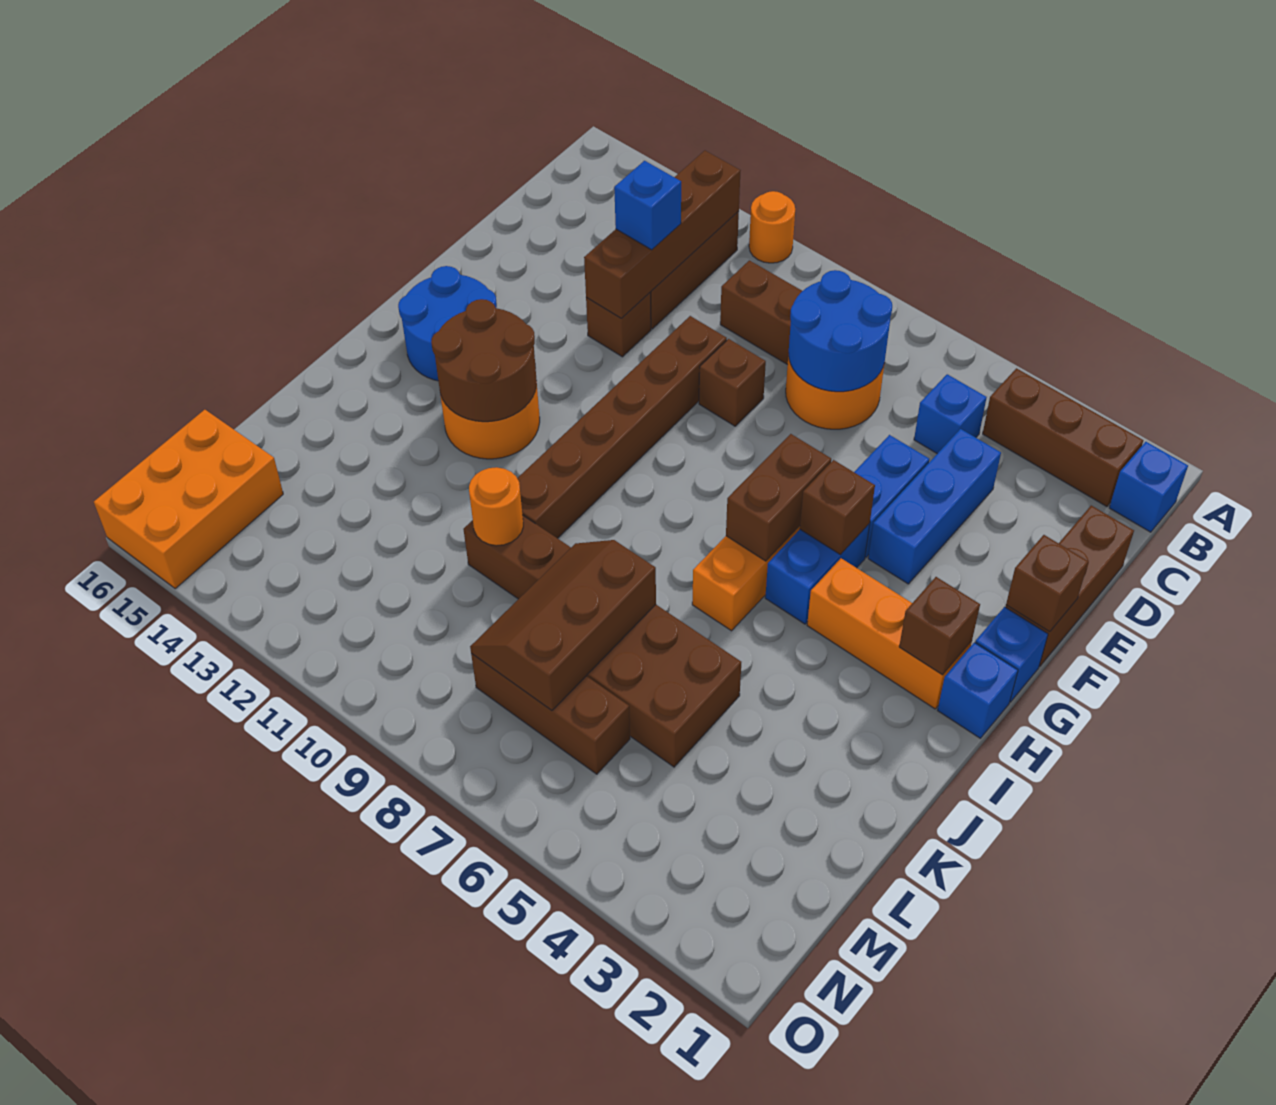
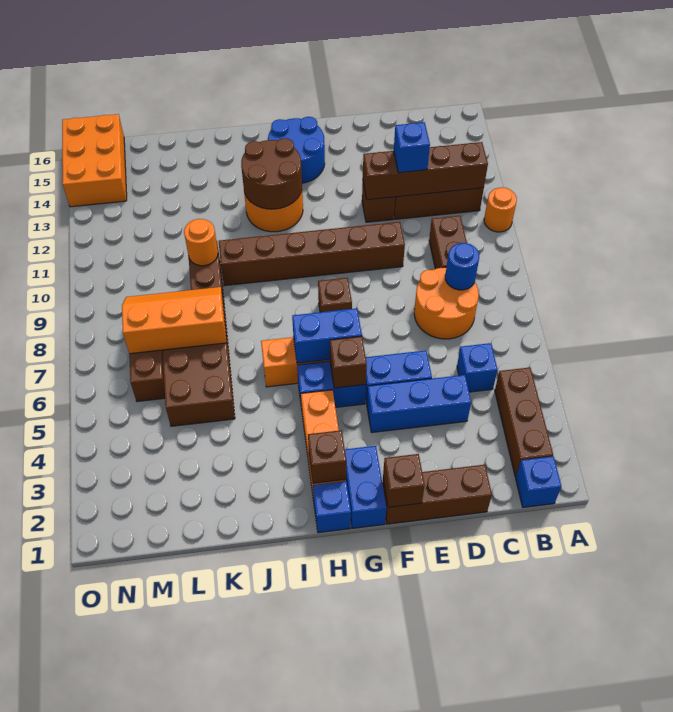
blue round brick C7:D8 level 2 -> blue round brick C8 level 2
brown brick E9 level 1 -> brown brick G8 level 1
blue brick G1 level 1 -> blue brick G1:G2 level 1
brown brick G6:H6 level 2 -> blue brick G6:H6 level 2
brown slope K7:M8 level 2 top 7 -> orange slope K7:M8 level 2 top 7
orange brick M15:O16 level 1 -> orange brick N14:O16 level 1

